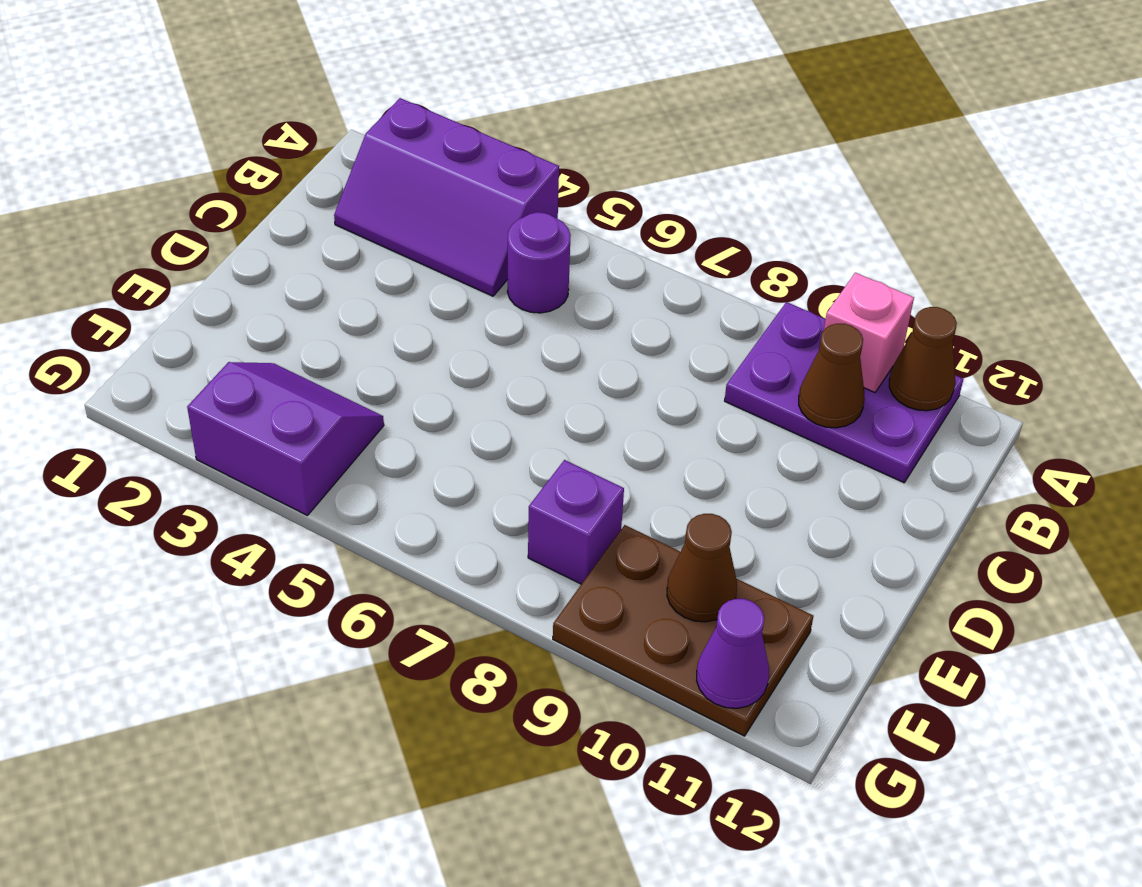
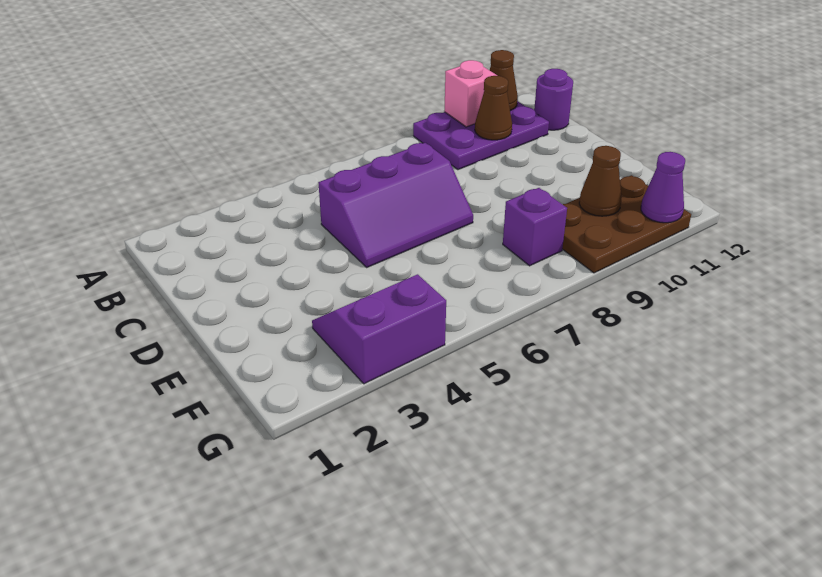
purple slope A2:B4 level 1 top A -> purple slope C5:D7 level 1 top C
purple round brick B5 level 1 -> purple round brick B12 level 1

